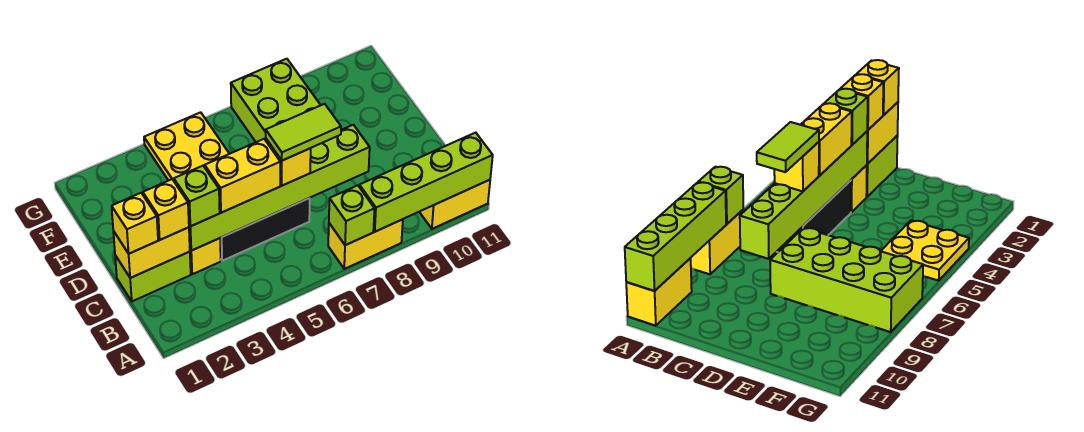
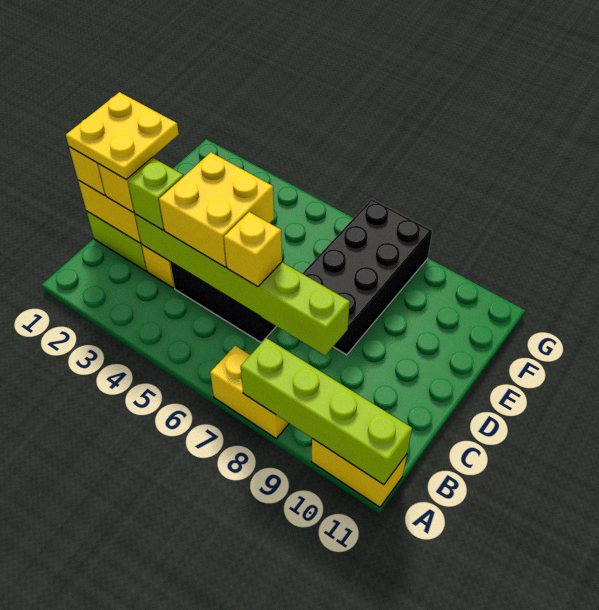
lime brick A7 level 2 -> none
yellow brick C4:C5 level 3 -> yellow brick C4:D5 level 3
lime tile C6:C7 level 4 -> none
lime brick D7:G8 level 1 -> black brick D7:G8 level 1
yellow plate F4:G5 level 1 -> yellow plate C1:D2 level 4

